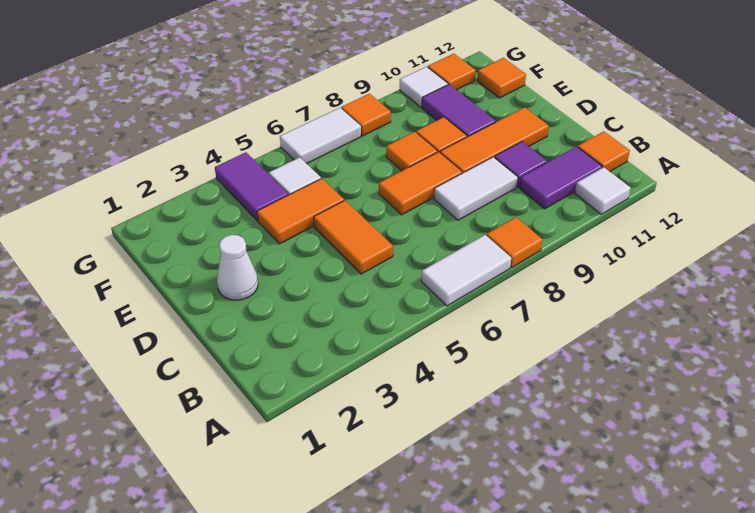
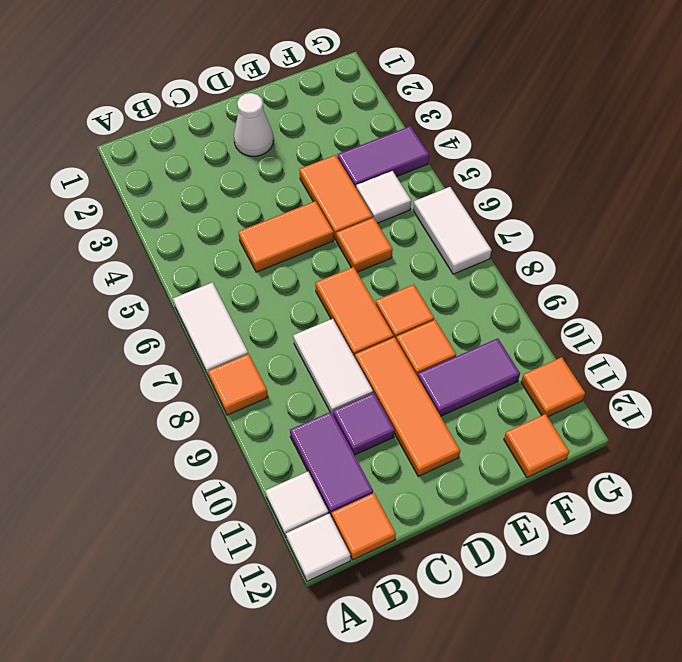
orange tile G8 level 1 -> orange tile E6 level 1
white tile G10 level 1 -> white tile A12 level 1

